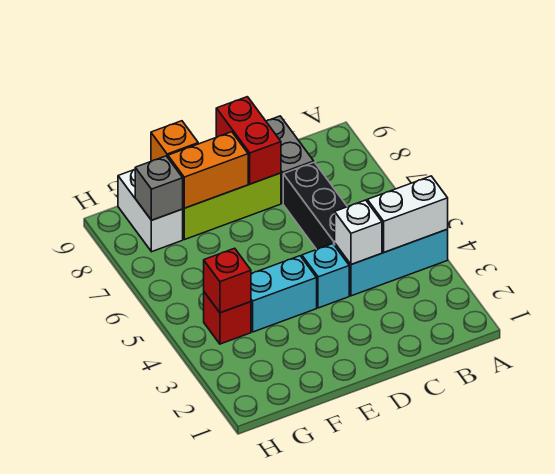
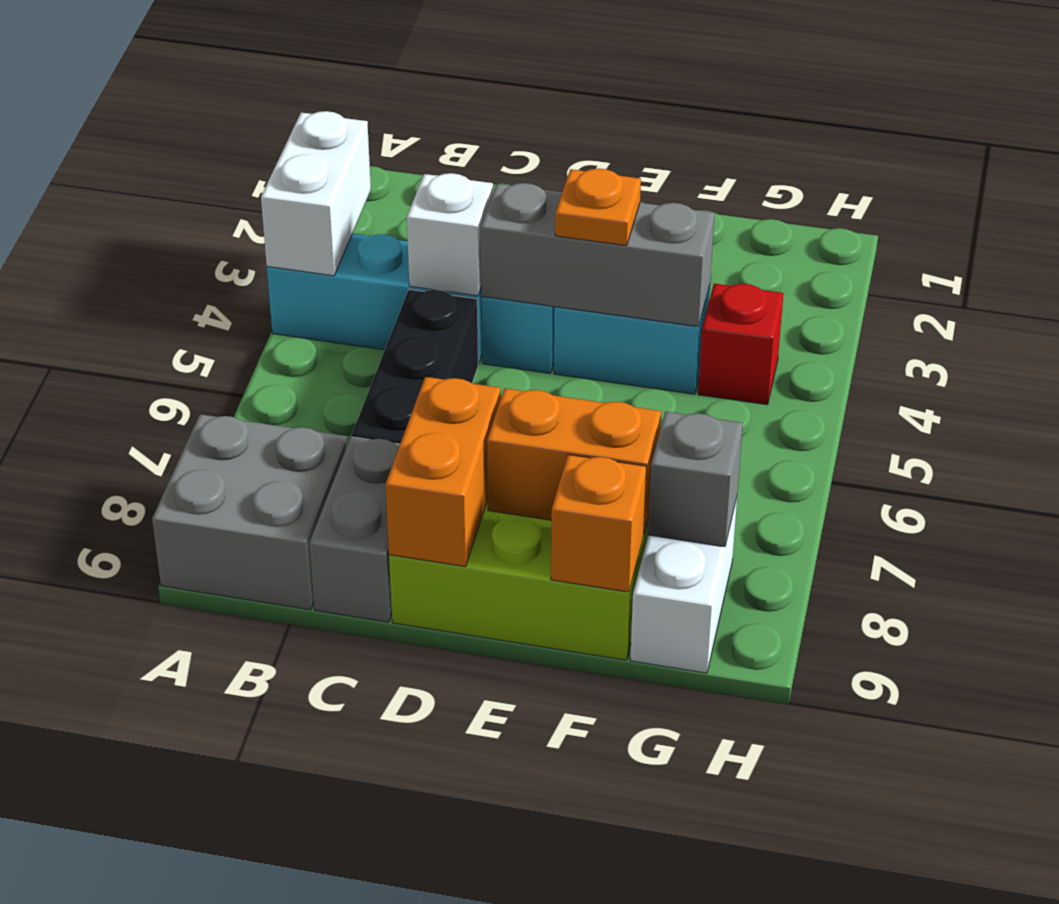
white brick A4:B4 level 2 -> white brick A3:A4 level 2
none -> grey brick A8:B9 level 1
none -> grey brick D4:F4 level 2
red brick D8:D9 level 2 -> orange brick D8:D9 level 2
none -> orange plate E4 level 3
red brick G4 level 2 -> none

